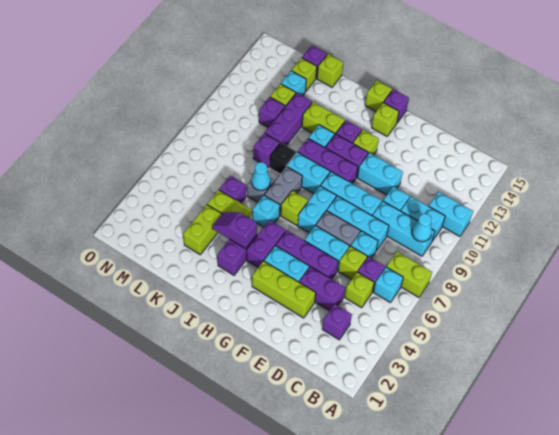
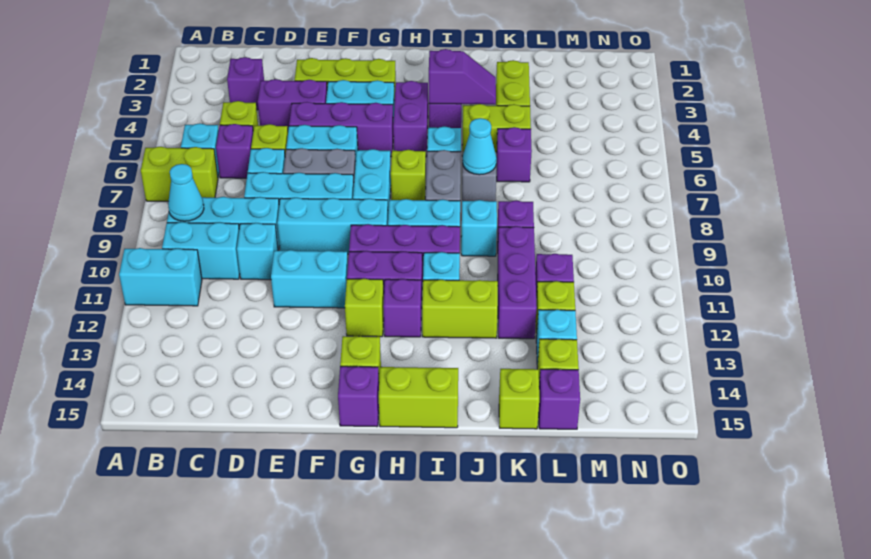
lime brick H15 level 1 -> lime brick H15:I15 level 1
black brick J9 level 1 -> cyan brick J9 level 1

